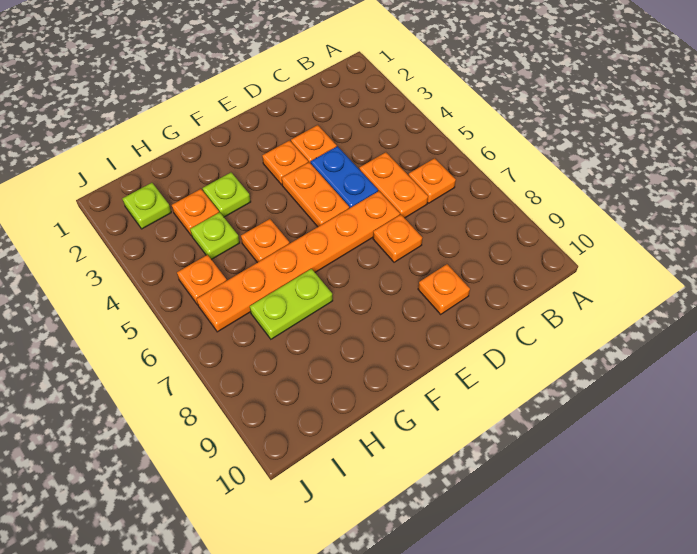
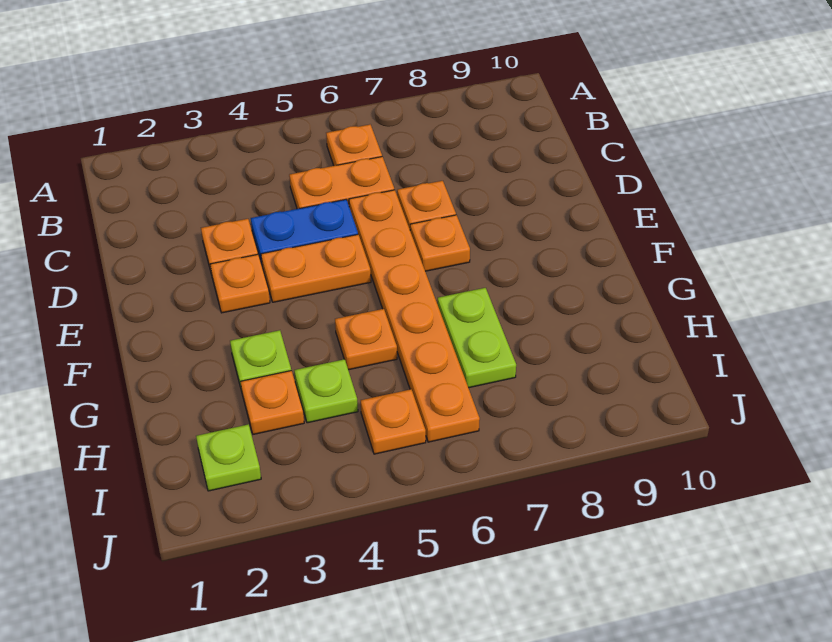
orange plate D9 level 1 -> orange plate E7 level 1

